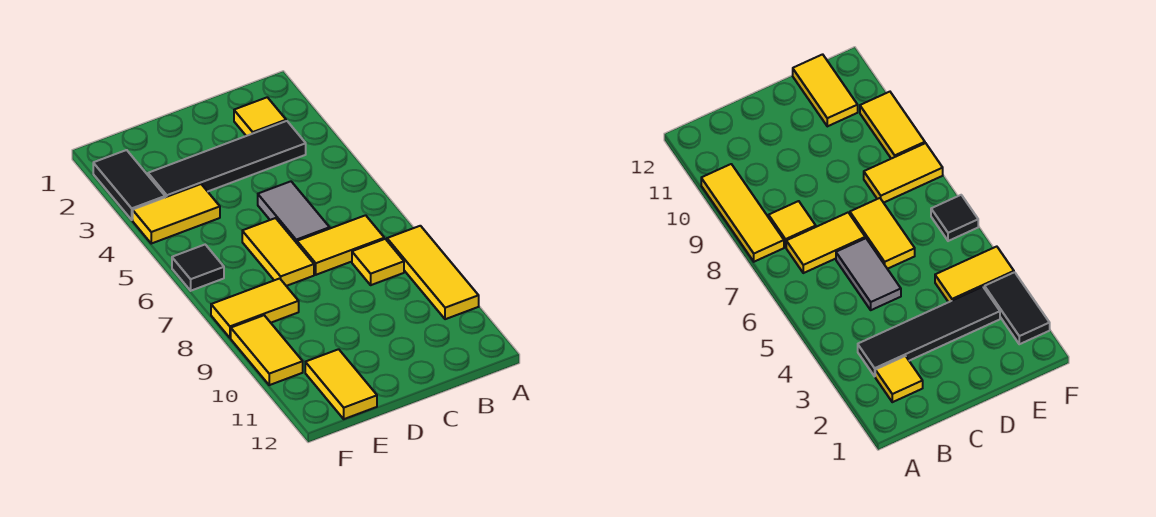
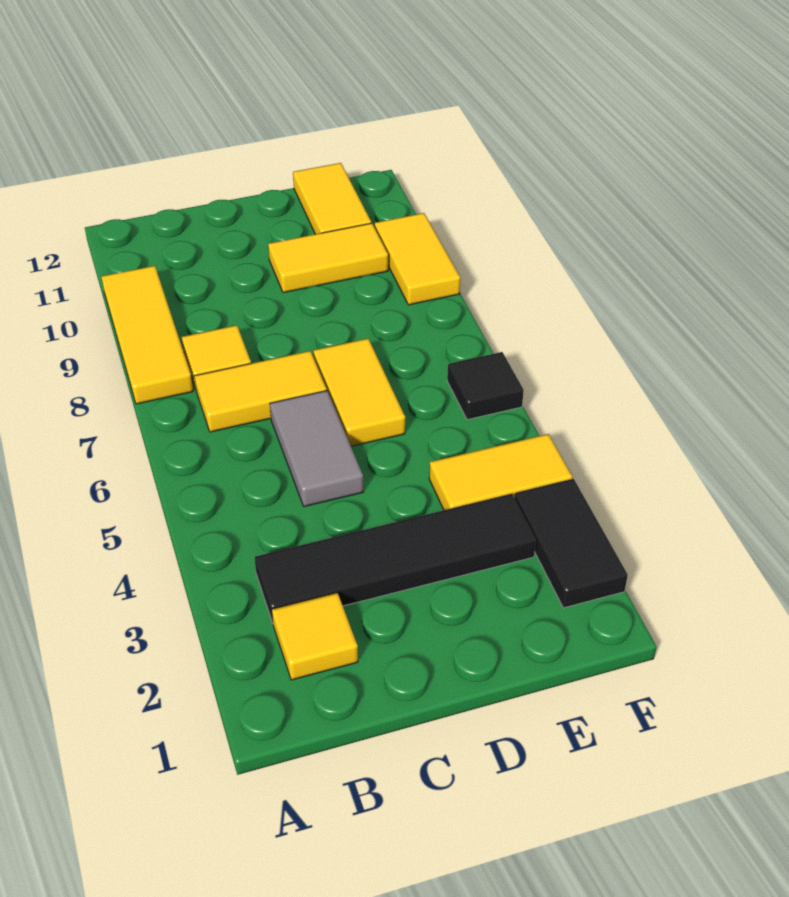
yellow tile E8:F8 level 1 -> yellow tile D10:E10 level 1

